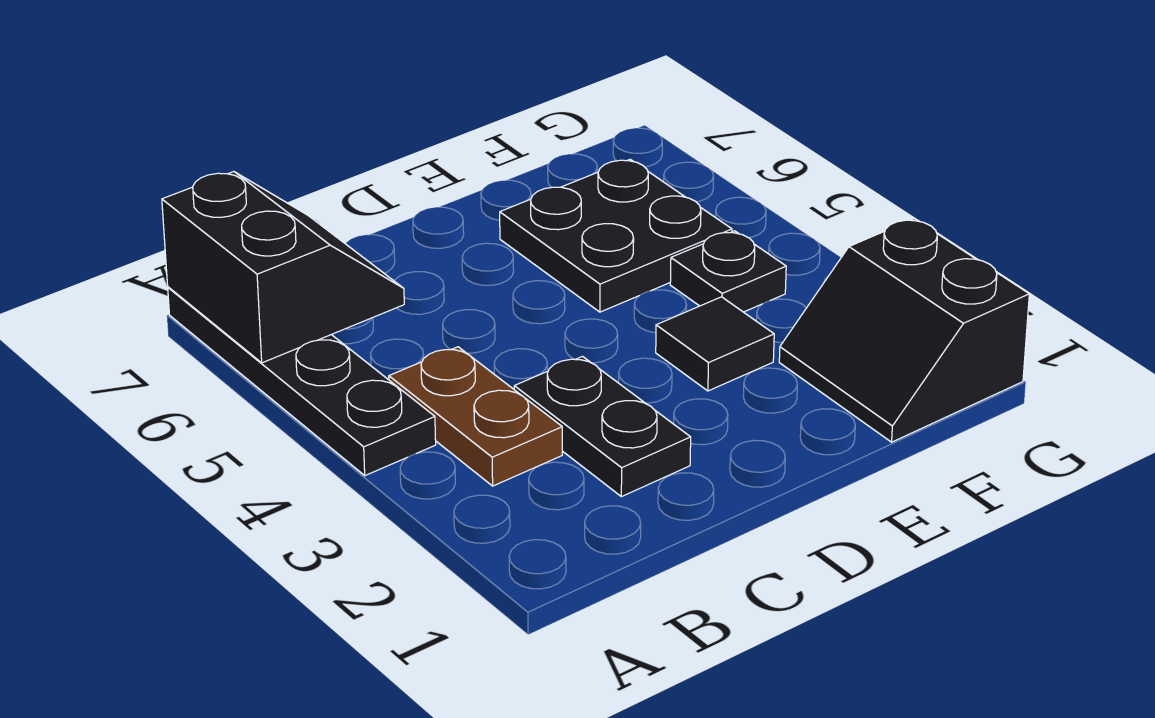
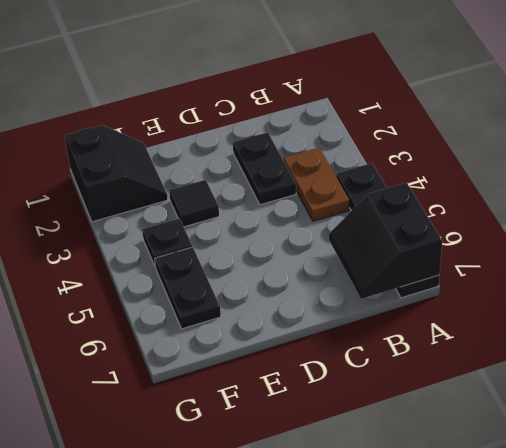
black plate E5:F6 level 1 -> black plate F5:F6 level 1

